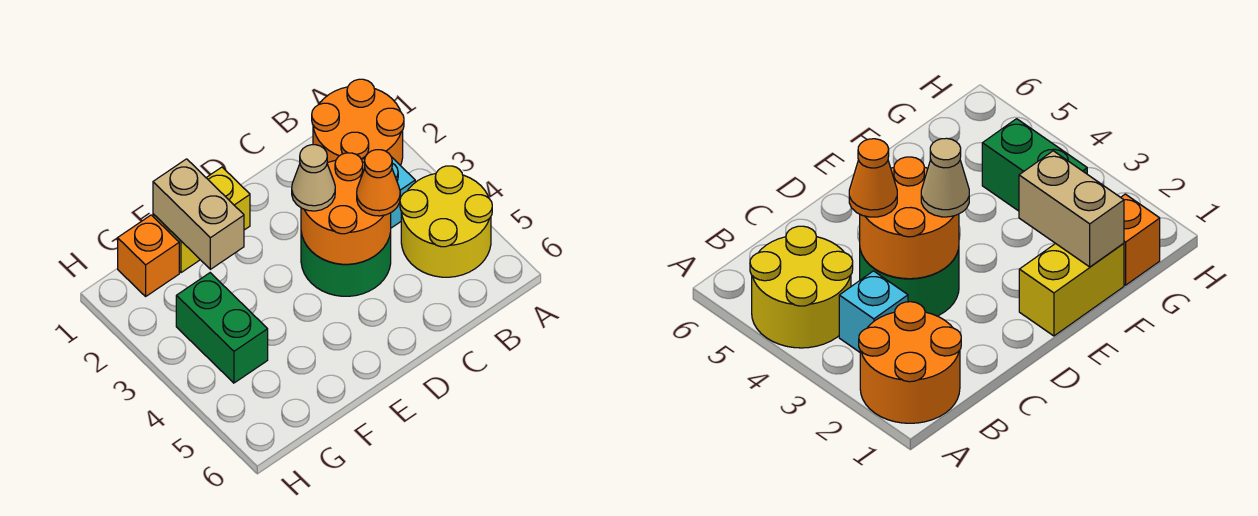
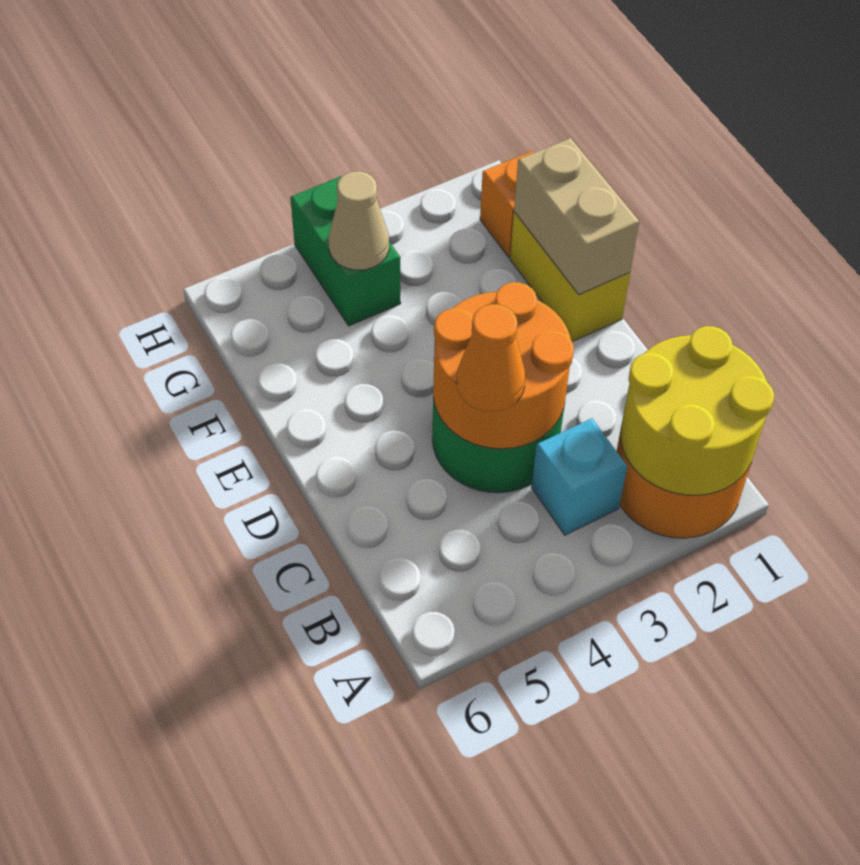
yellow round brick A4:B5 level 1 -> yellow round brick A1:B2 level 2
tan cone D3 level 3 -> tan cone G4 level 2
tan brick F1:F2 level 2 -> tan brick E1:F1 level 2
green brick G3:G4 level 1 -> green brick G4:H4 level 1

